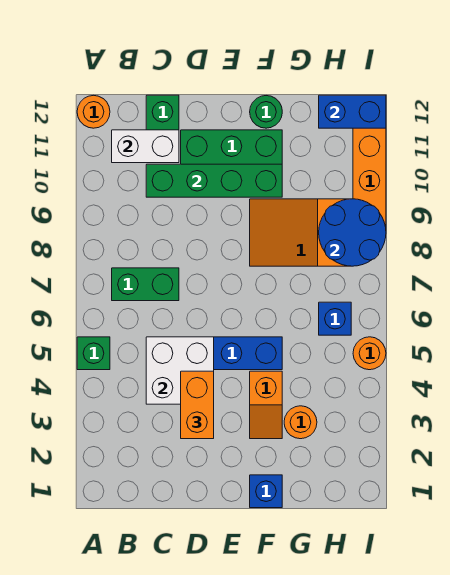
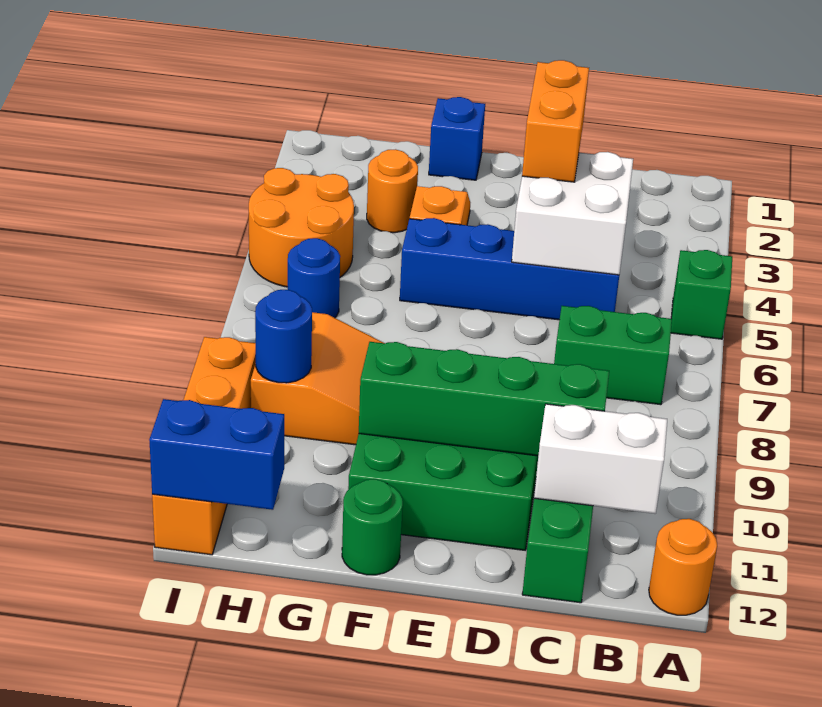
blue brick H6 level 1 -> blue round brick H6 level 1
blue round brick H8:I9 level 2 -> blue round brick H9 level 2
orange round brick I5 level 1 -> orange round brick H4:I5 level 1

